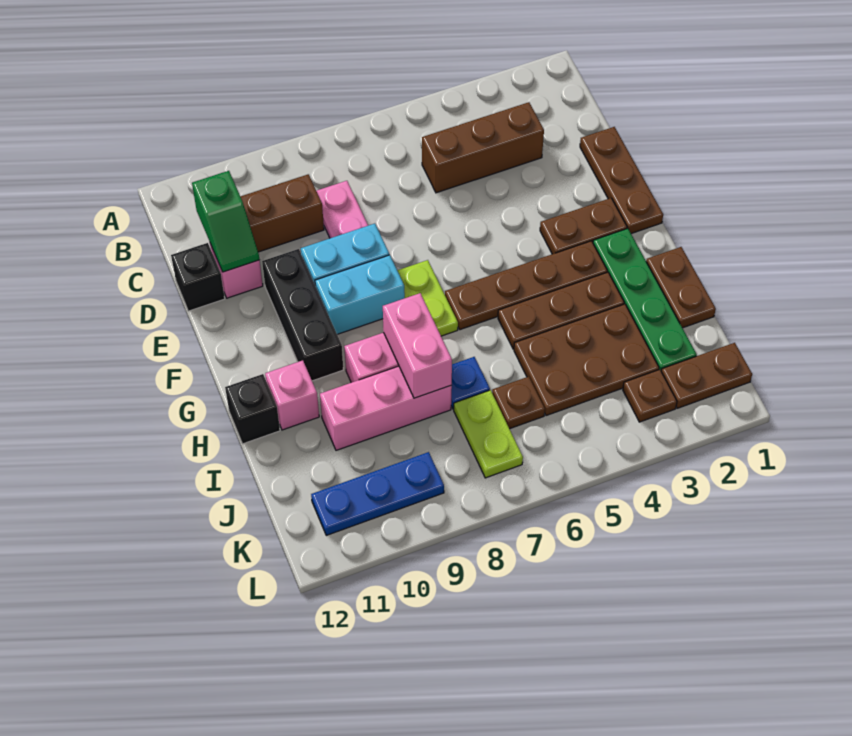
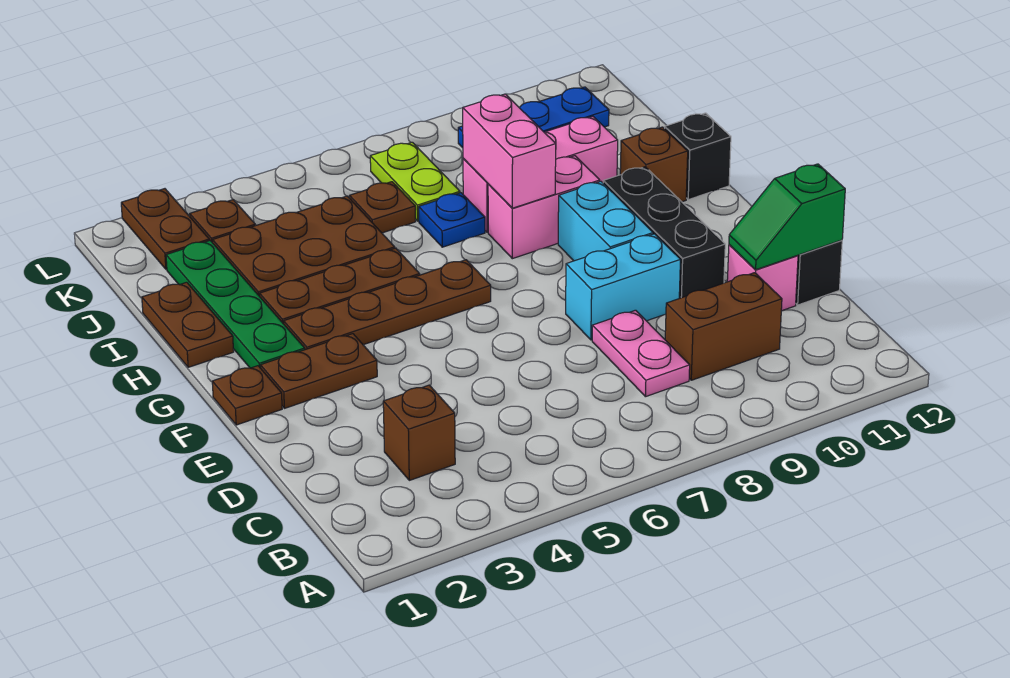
brown brick C3:C5 level 1 -> brown brick C3 level 1
green slope C11:D11 level 2 top C -> green slope D11:D12 level 2 top 12
brown plate D1:F1 level 1 -> brown plate F1 level 1
lime plate F7:G7 level 1 -> none
cyan brick F8:F9 level 1 -> cyan brick F9:G9 level 1
pink brick H11 level 1 -> brown brick H11 level 1
brown plate K1:K2 level 1 -> brown plate K2:L2 level 1

